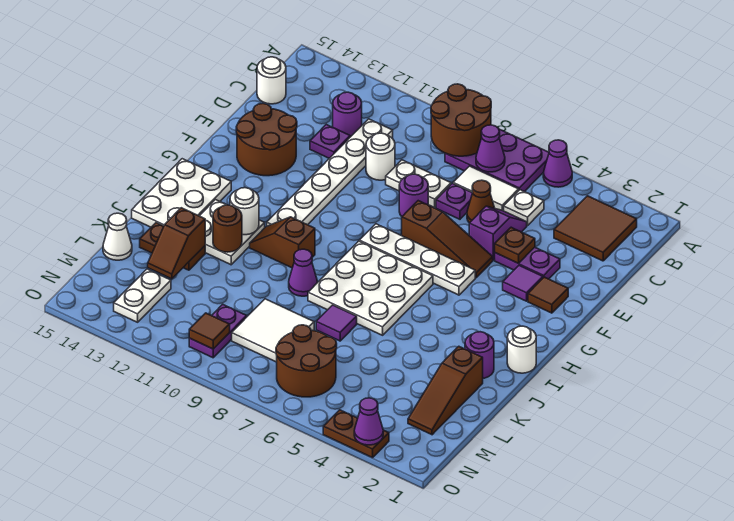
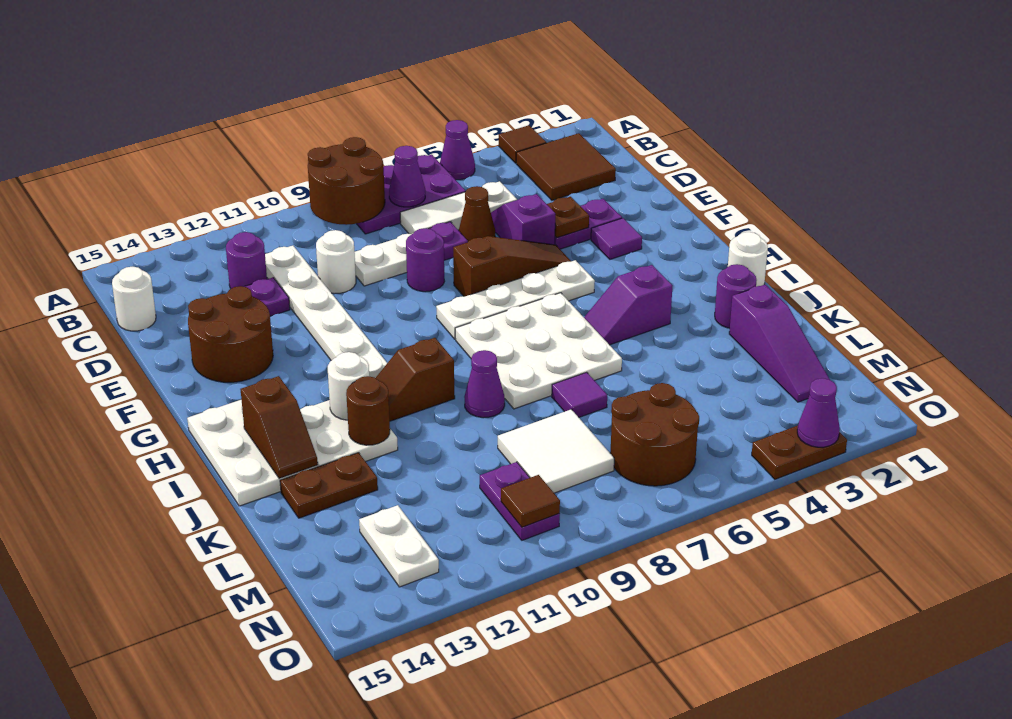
brown tile F2 level 1 -> brown tile A3 level 1
none -> purple slope I4:I5 level 1 top 4
brown slope K2:M2 level 1 top K -> purple slope K2:M2 level 1 top K
brown slope K13:L13 level 2 top K -> brown slope I14:J14 level 2 top I
white cone L15 level 1 -> none

